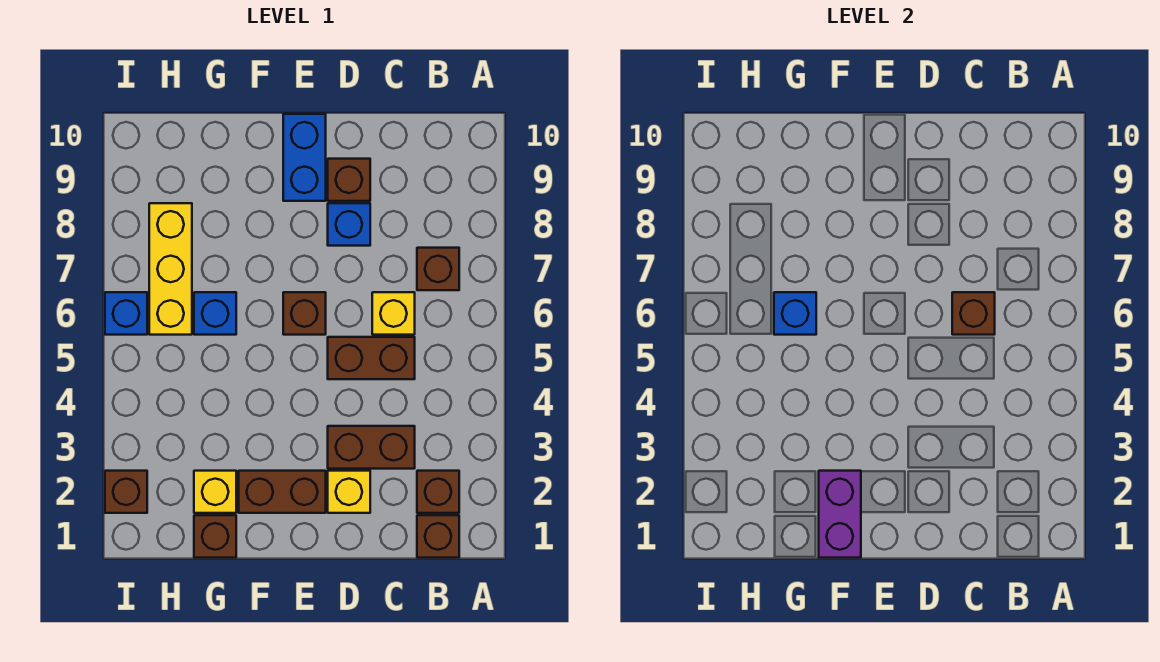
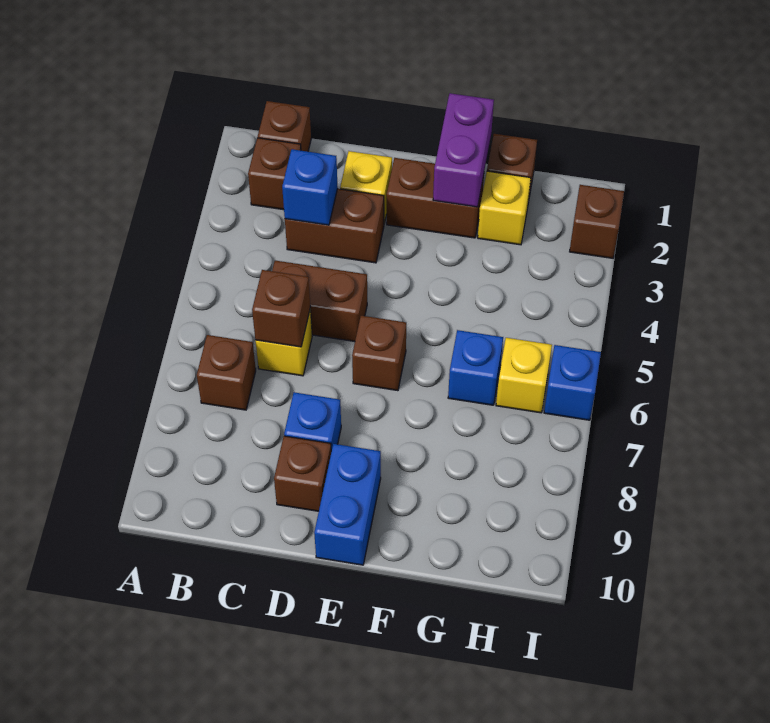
blue brick G6 level 2 -> blue brick C3 level 2
yellow brick H6:H8 level 1 -> yellow brick H6 level 1

